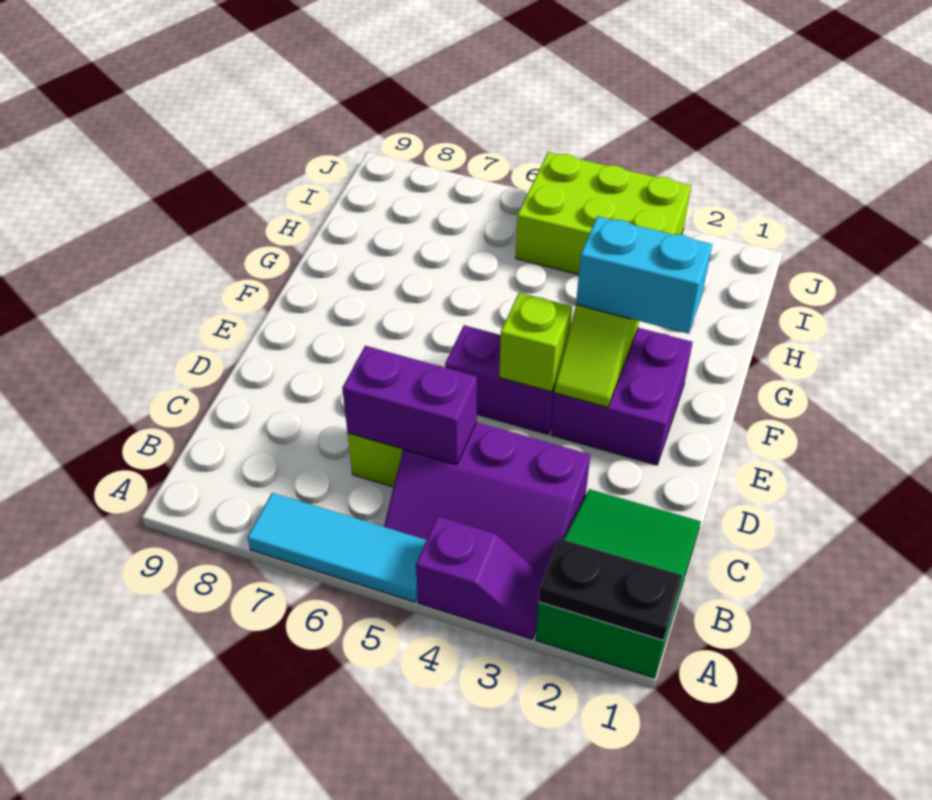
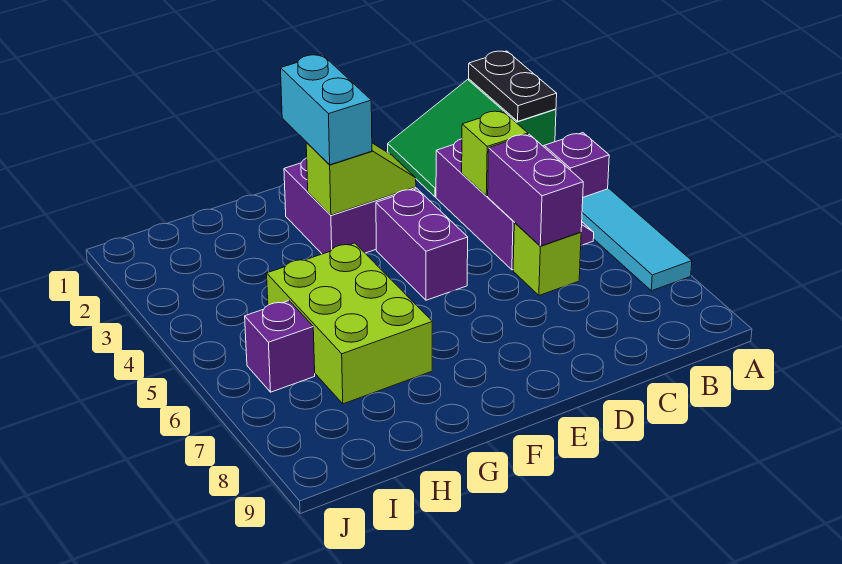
lime brick E4 level 2 -> lime brick C4 level 2
lime brick I3:J5 level 1 -> lime brick G5:H7 level 1
none -> purple brick I6 level 1

